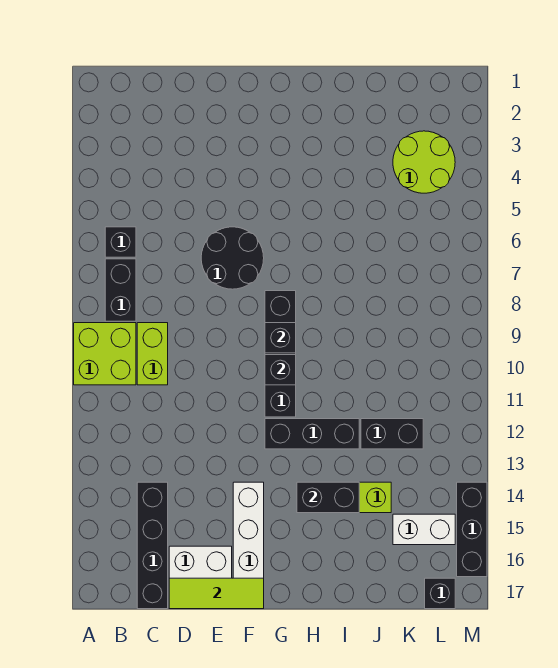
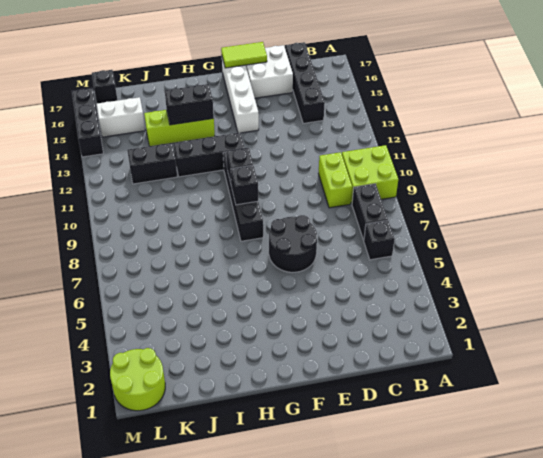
lime tile D17:F17 level 2 -> lime tile E17:F17 level 2
lime round brick K3:L4 level 1 -> lime round brick L1:M2 level 1

